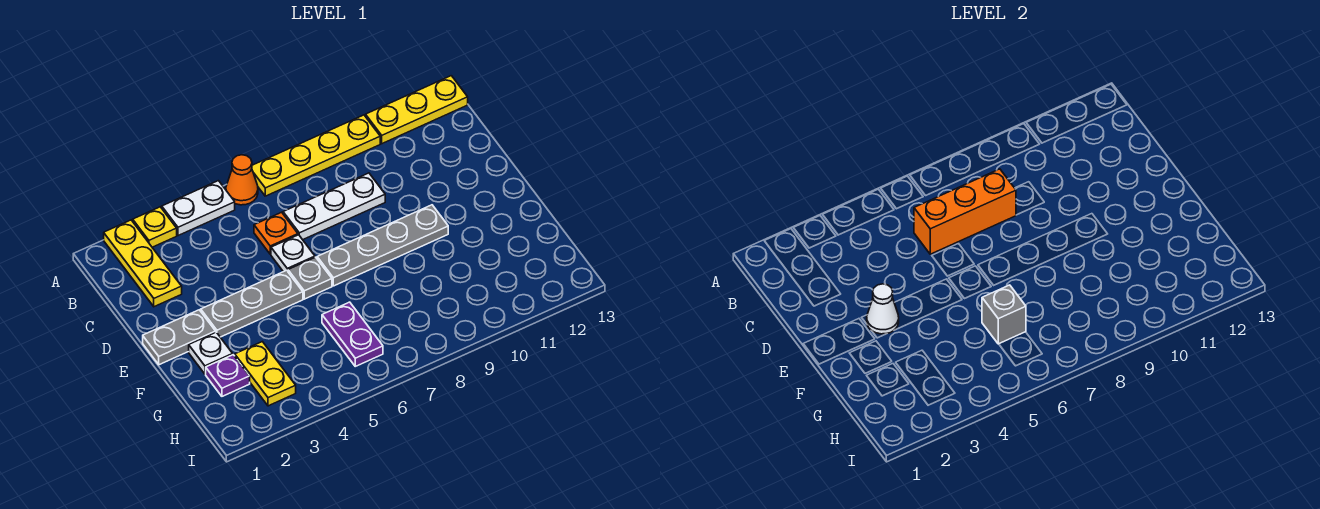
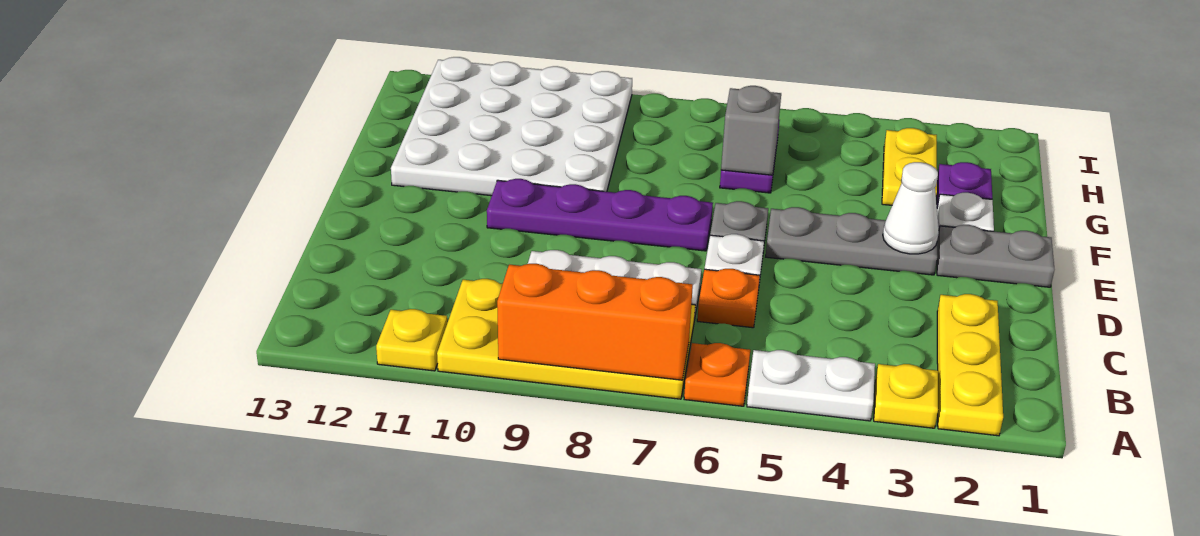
orange cone A6 level 1 -> orange plate A6 level 1
yellow plate A7:A10 level 1 -> yellow plate A7:B10 level 1
yellow plate A11:A13 level 1 -> yellow plate A11 level 1
orange brick C6:C8 level 2 -> orange brick A7:A9 level 2
grey plate E7:E10 level 1 -> purple plate E7:E10 level 1
none -> white plate F9:I12 level 1

